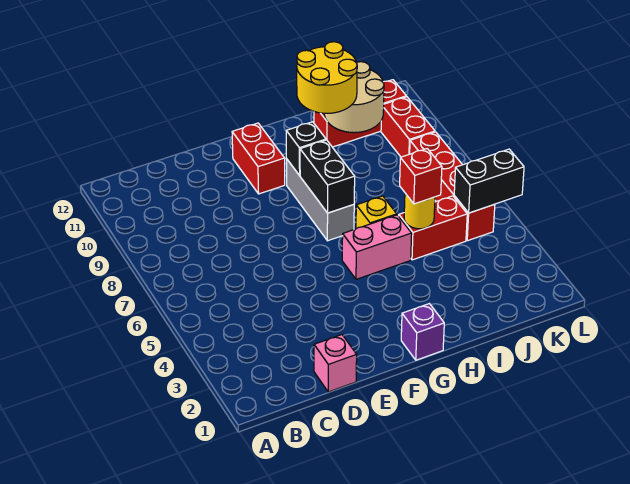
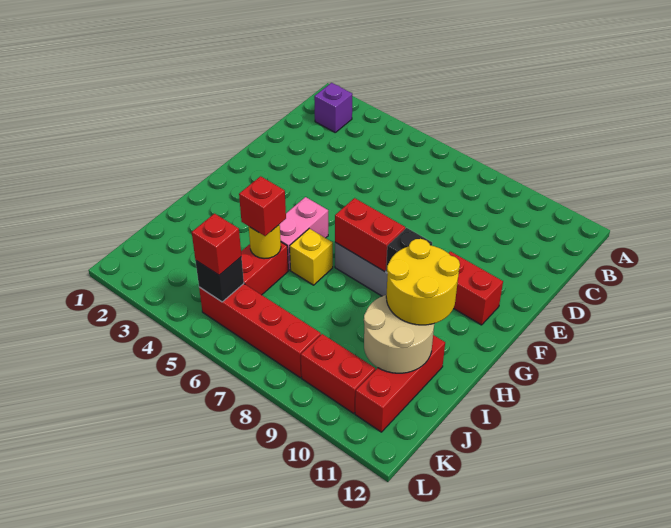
pink brick D1 level 1 -> none
purple brick G1 level 1 -> purple brick B2 level 1
black brick G7:G8 level 2 -> red brick G7:G8 level 2
black brick K5:L5 level 2 -> black brick K5 level 2
none -> red brick K5 level 3

